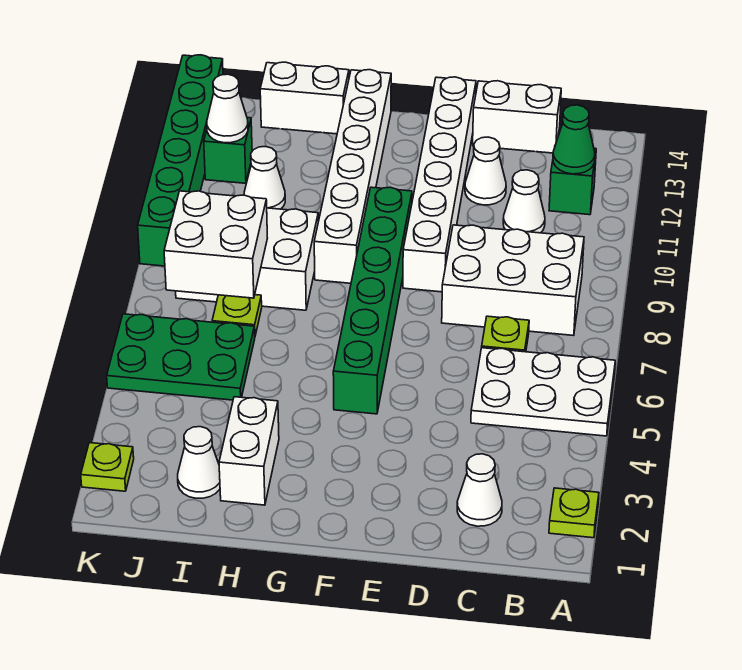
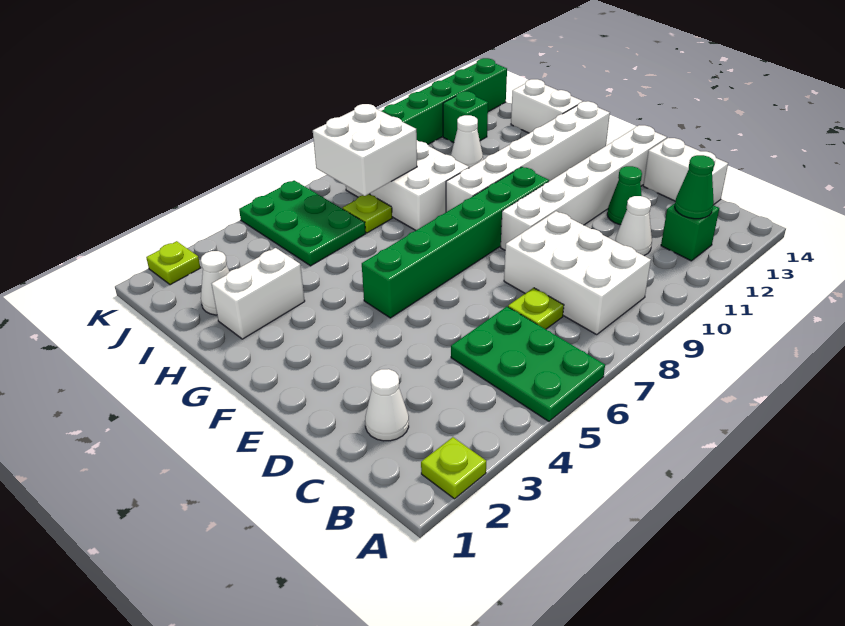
white plate A5:C6 level 1 -> green plate A5:C6 level 1
white cone D12 level 1 -> green cone D12 level 1
white cone J12 level 2 -> none

